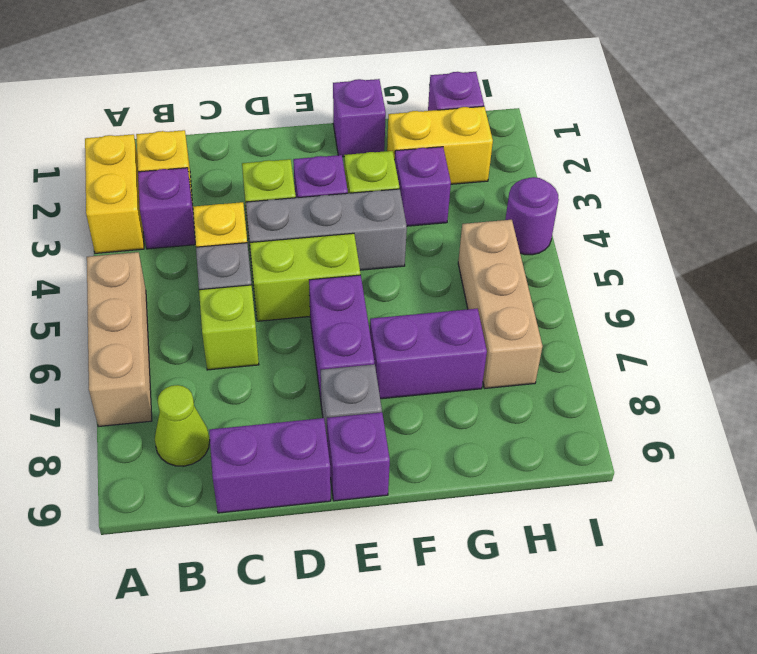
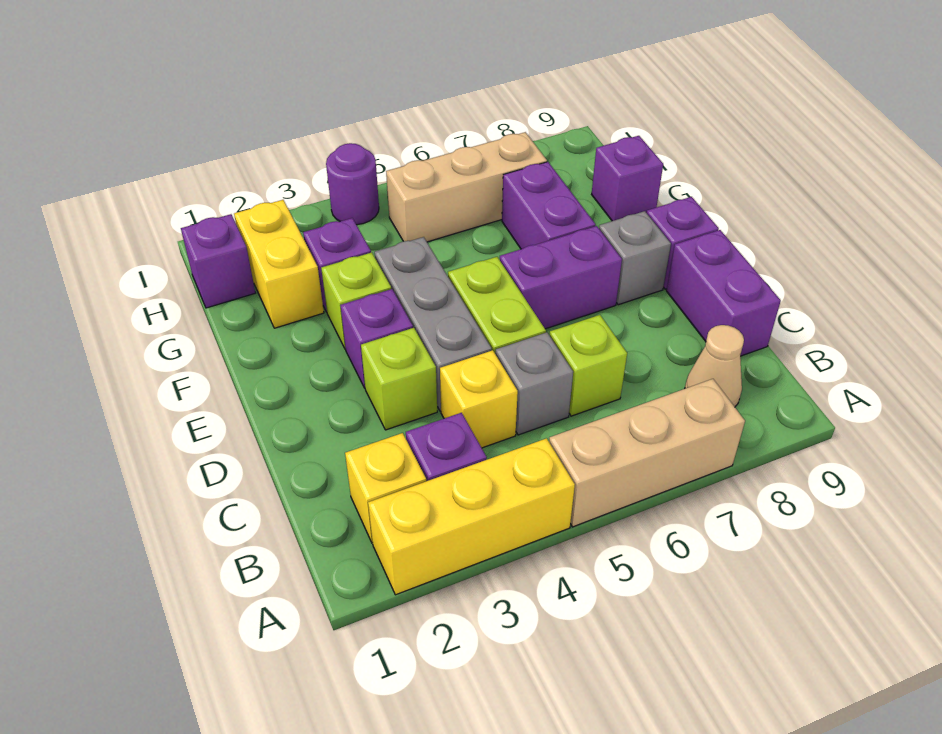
yellow brick A2:A3 level 1 -> yellow brick A2:A4 level 1
lime cone B8 level 1 -> tan cone B8 level 1
purple brick F1 level 1 -> purple brick G9 level 1

